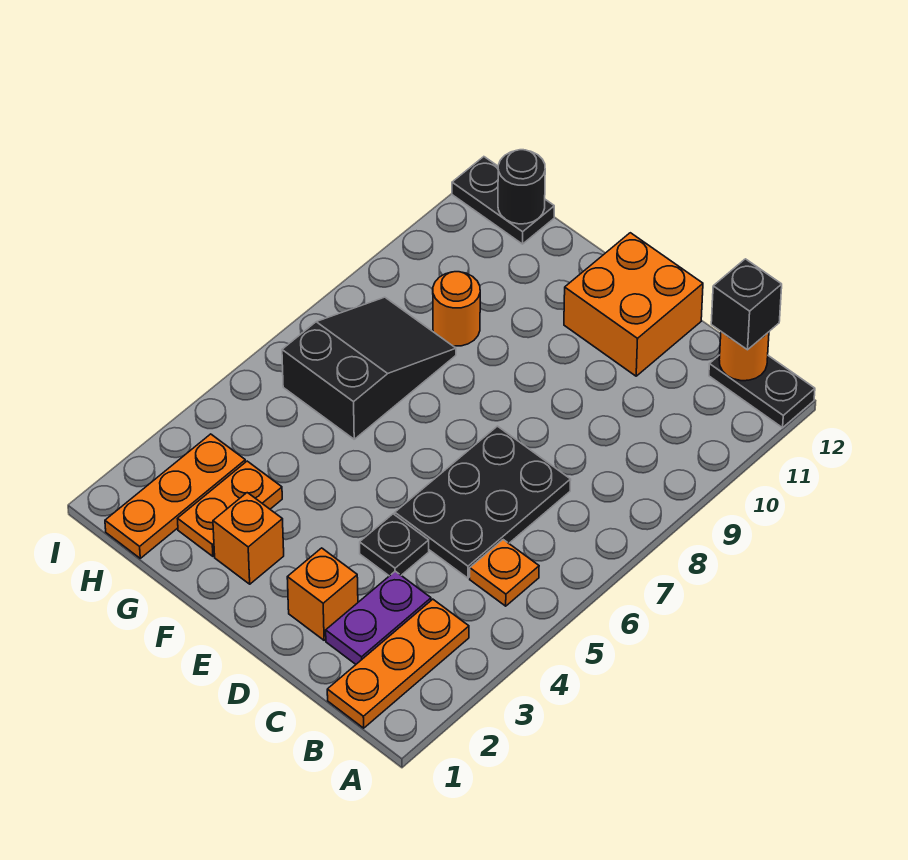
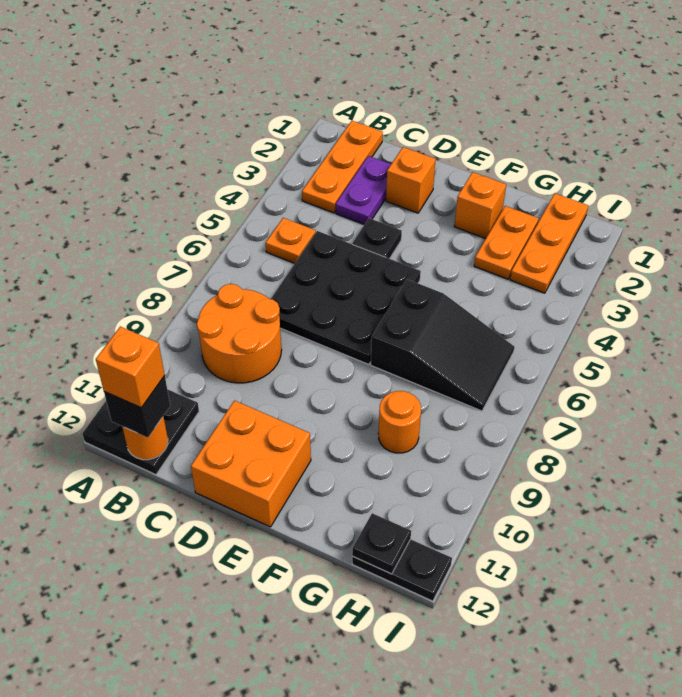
black plate A12:B12 level 1 -> black plate A11:B12 level 1
none -> orange round brick B8:C9 level 1
none -> orange brick B12 level 4
black plate C5:D7 level 1 -> black plate C5:E7 level 1
black slope G6:H8 level 1 top 6 -> black slope F6:H7 level 1 top F
black round brick H12 level 2 -> black plate H12 level 2

